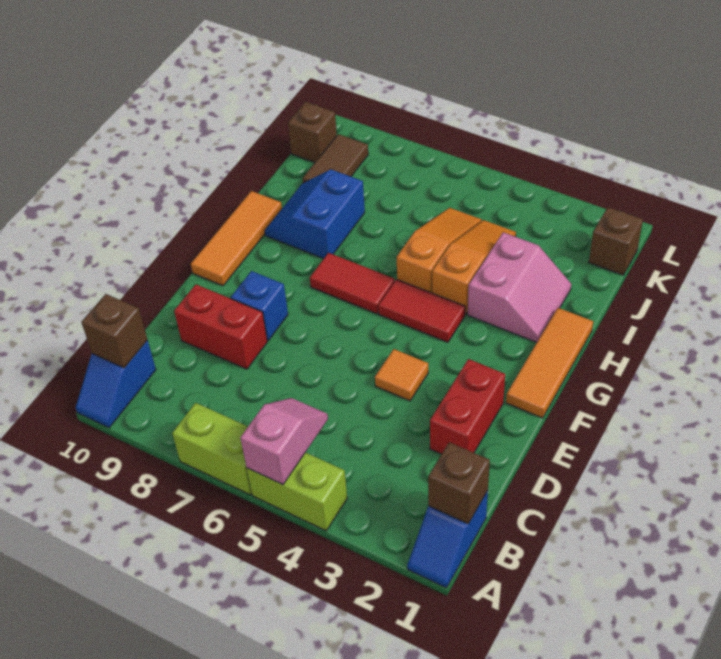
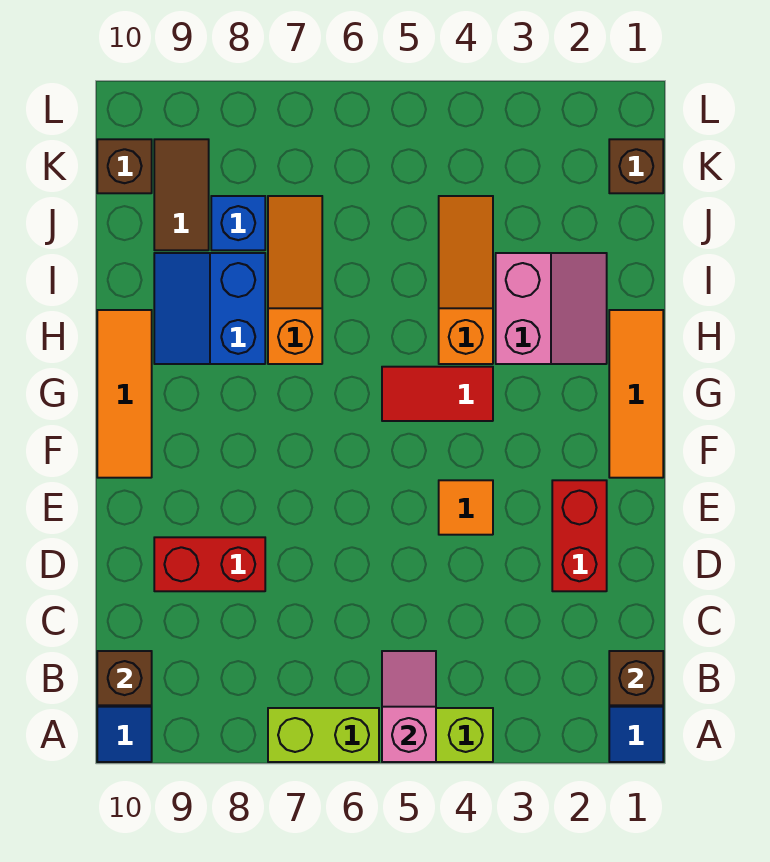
blue brick E8 level 1 -> blue brick J8 level 1
red tile G6:G7 level 1 -> none
orange slope H5:J5 level 1 top H -> orange slope H7:J7 level 1 top H

